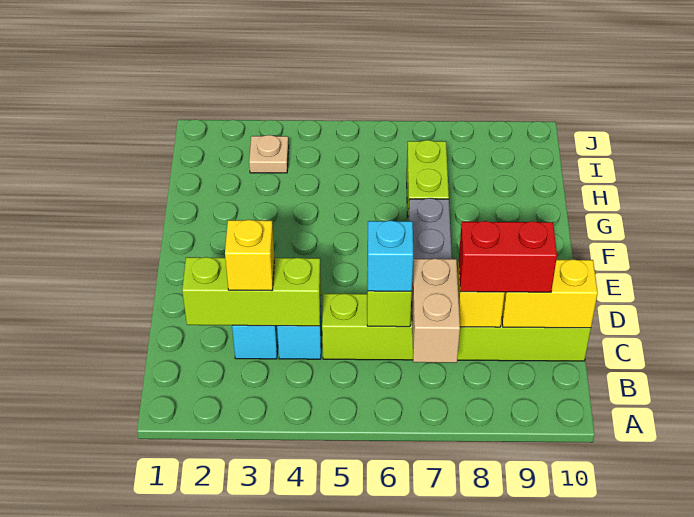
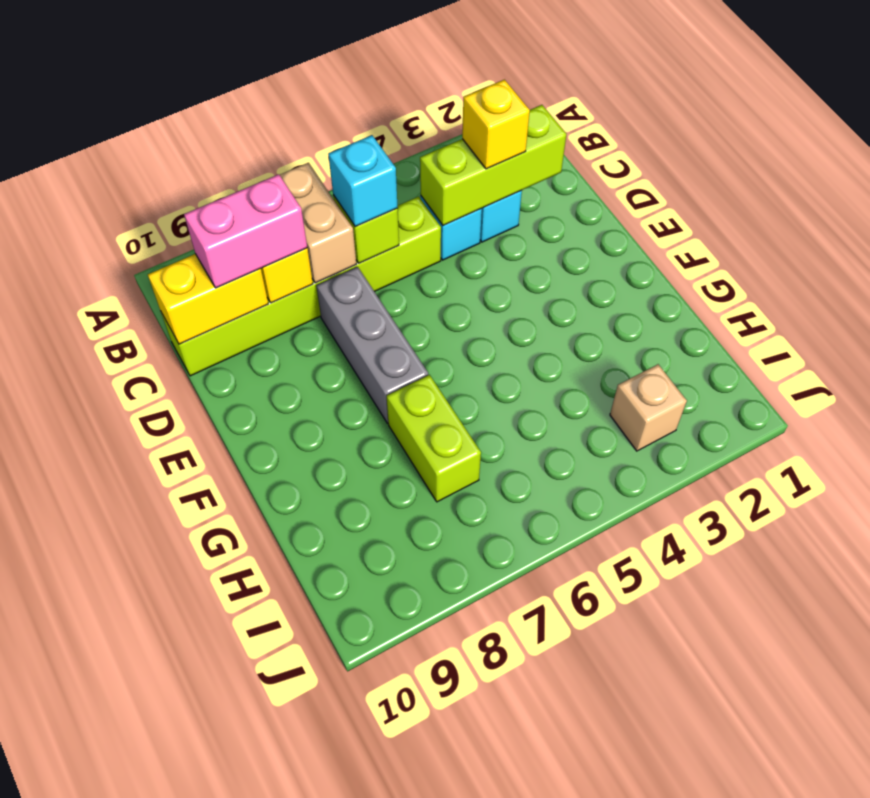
red brick C8:C9 level 3 -> pink brick C8:C9 level 3
tan plate I3 level 1 -> tan brick I3 level 1

